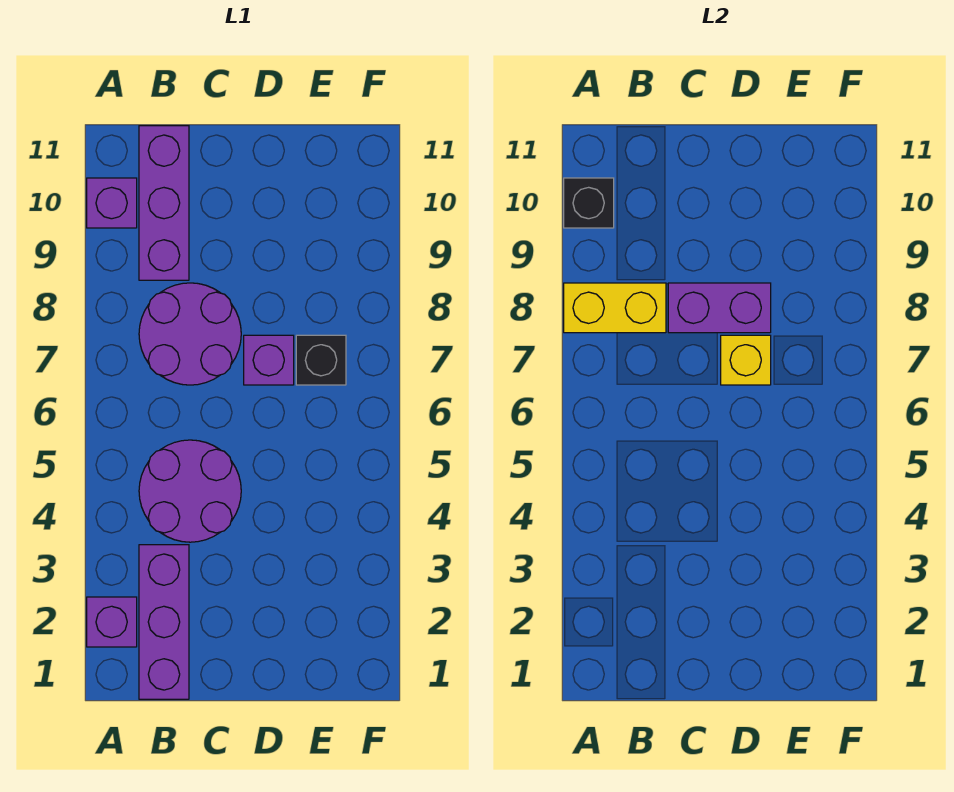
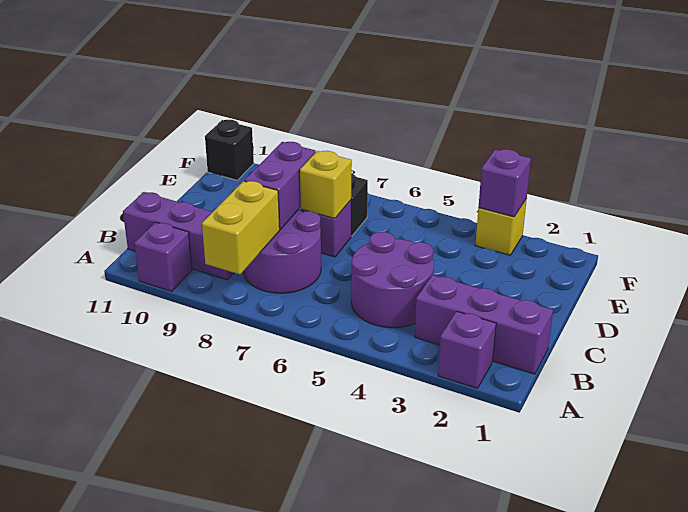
black brick A10 level 2 -> black brick F11 level 1
none -> yellow brick F3 level 1
none -> purple brick F3 level 2

